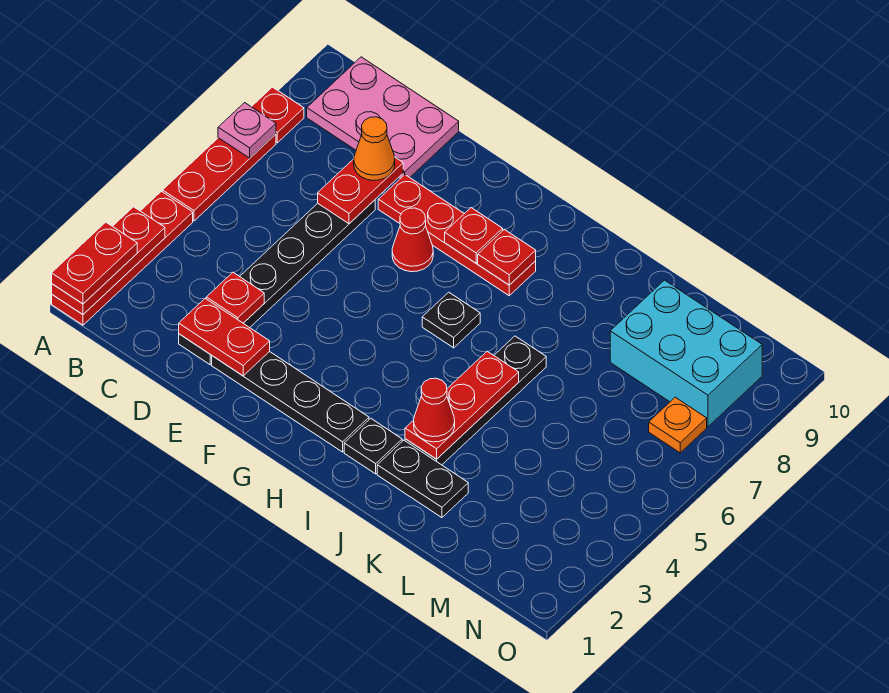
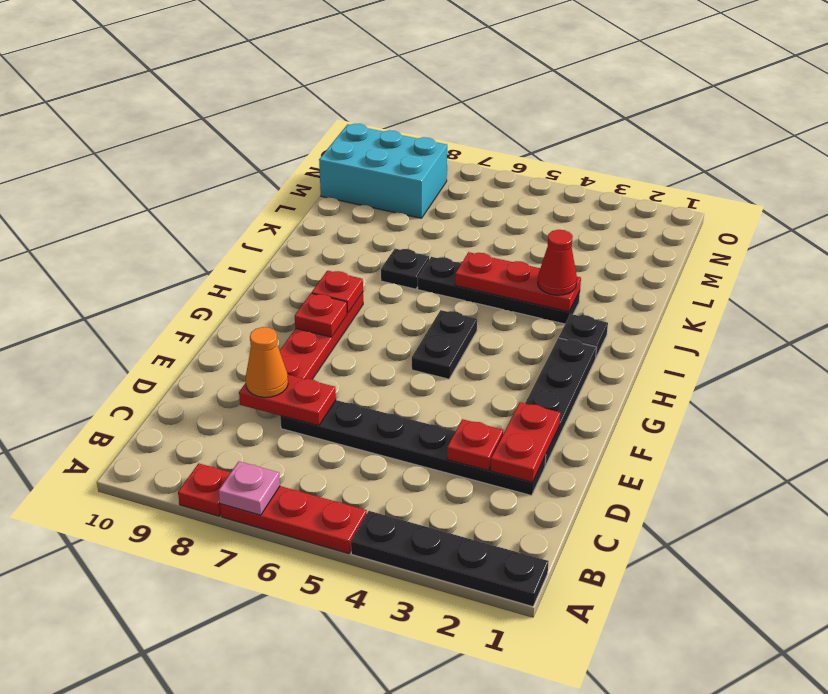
red plate A1:A4 level 1 -> black plate A1:A4 level 1
red plate A1:A3 level 2 -> none
red plate A1:A2 level 3 -> none
pink plate B9:D10 level 1 -> none
red cone F7 level 1 -> none
black plate H6 level 1 -> black plate J7 level 1
black plate J2:K2 level 1 -> black plate G5:H5 level 1
cyan brick L8:N9 level 1 -> cyan brick M8:N10 level 1
orange plate N7 level 1 -> none

